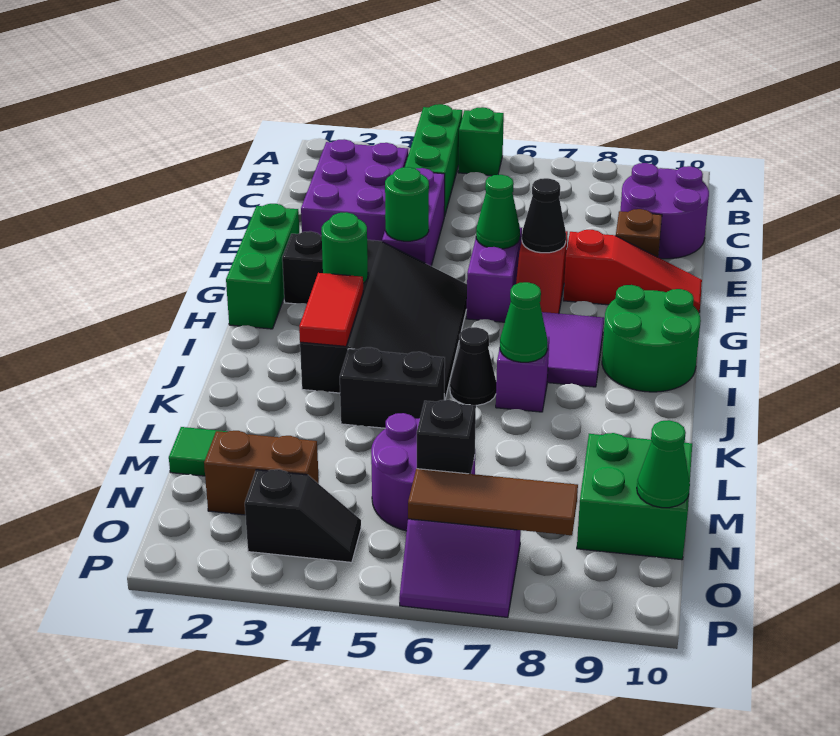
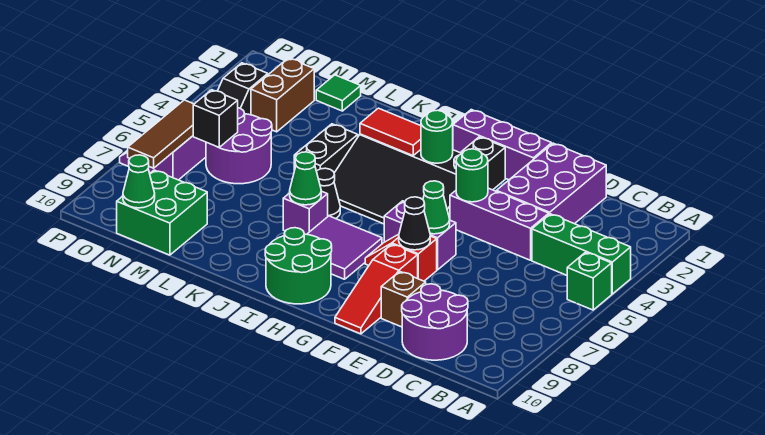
purple brick C2:E3 level 1 -> purple brick D1:E3 level 1
green brick F1:H1 level 1 -> purple brick F1:H1 level 1

